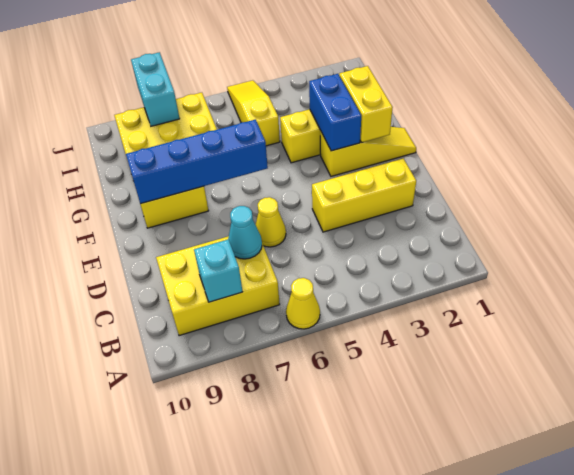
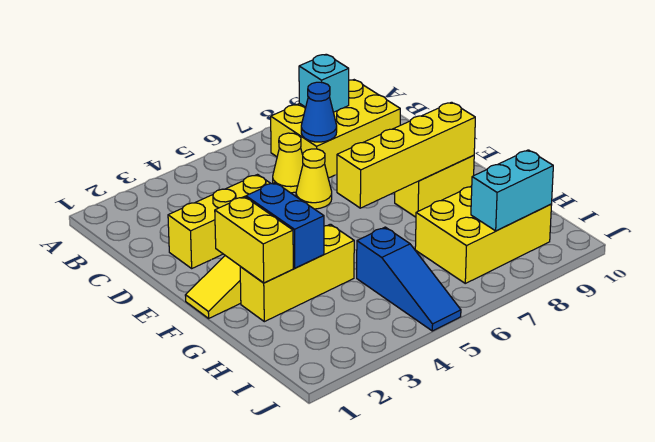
yellow cone A6 level 1 -> yellow cone C6 level 1
cyan cone C7 level 2 -> blue cone C7 level 2
blue brick F6:F9 level 2 -> yellow brick F6:F9 level 2
yellow slope H5:J5 level 1 top H -> blue slope H5:J5 level 1 top H
cyan brick I8:J8 level 2 -> cyan brick I8:I9 level 2

